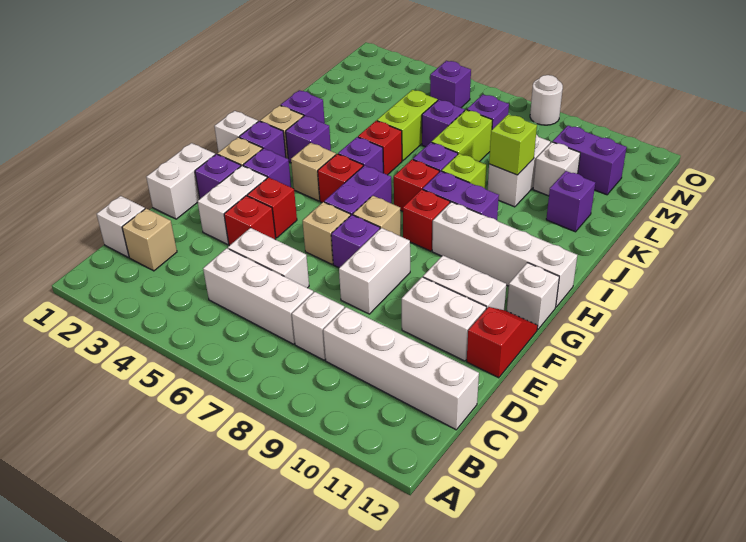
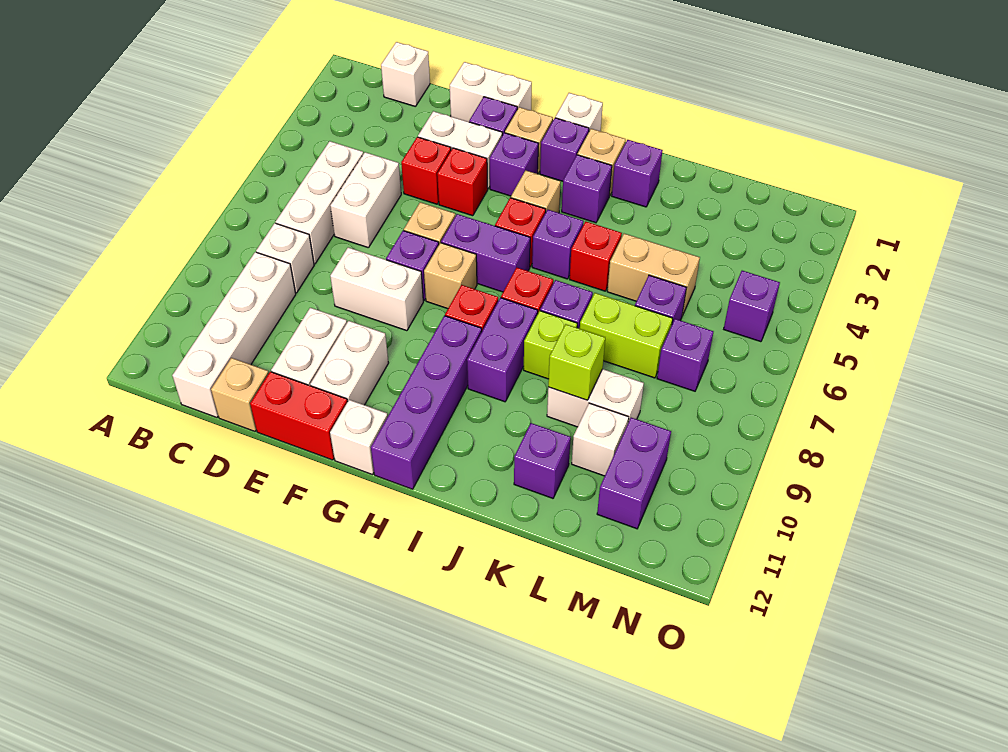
tan brick C2 level 1 -> tan brick D12 level 1
red slope E12:F12 level 1 top E -> red brick E12:F12 level 1
white brick H9:H12 level 1 -> purple brick H9:H12 level 1
lime brick K5:L5 level 1 -> tan brick K5:L5 level 1
white round brick O8 level 1 -> none

